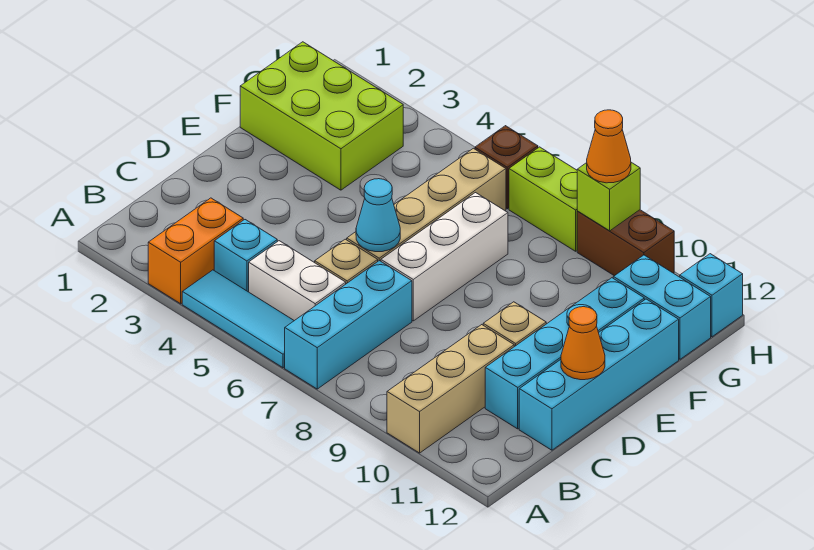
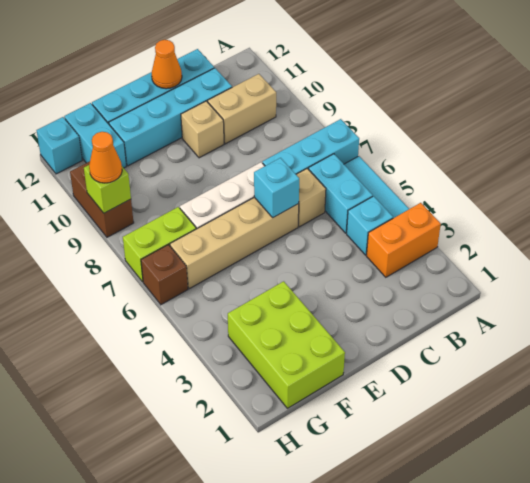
tan brick A10:C10 level 1 -> tan brick B10:C10 level 1
white brick B5:B6 level 1 -> cyan brick B5:B6 level 1
cyan cone D6 level 2 -> cyan brick D6 level 2
lime brick H7:H8 level 1 -> lime brick G7:H7 level 1

